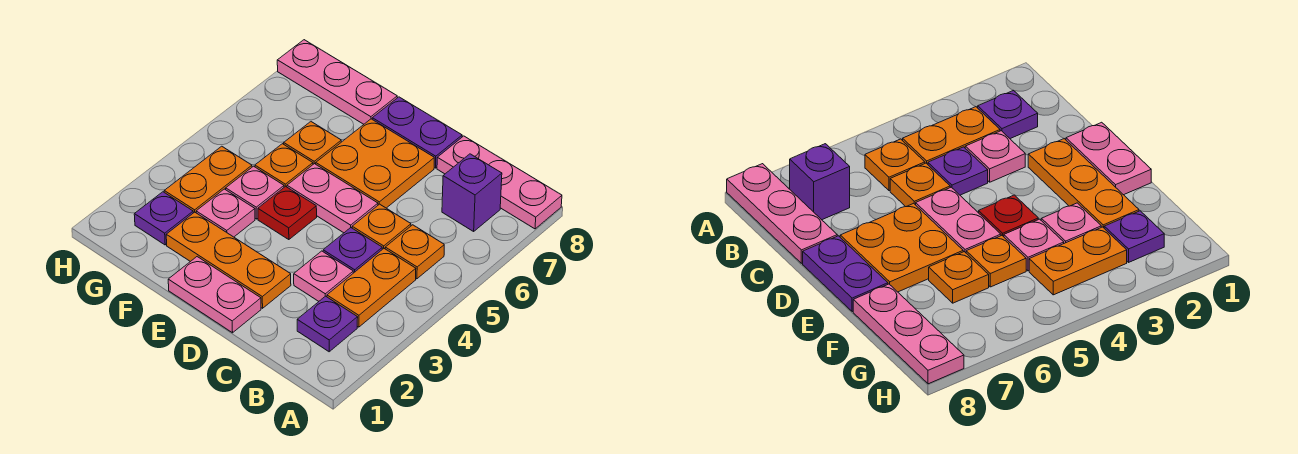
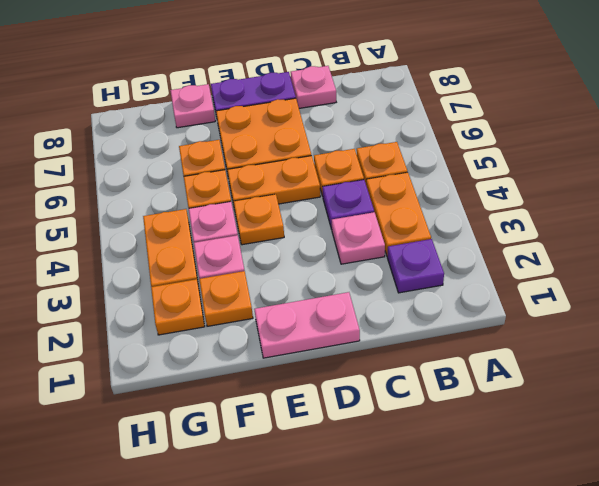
pink plate A8:C8 level 1 -> pink plate C8 level 1
purple brick B7 level 1 -> none
orange plate D2:F2 level 1 -> orange plate F2 level 1
pink plate D5:E5 level 1 -> orange plate D5:E5 level 1
red plate E4 level 1 -> orange plate E4 level 1
pink plate F8:H8 level 1 -> pink plate F8 level 1
purple plate G2 level 1 -> orange plate G2 level 1

